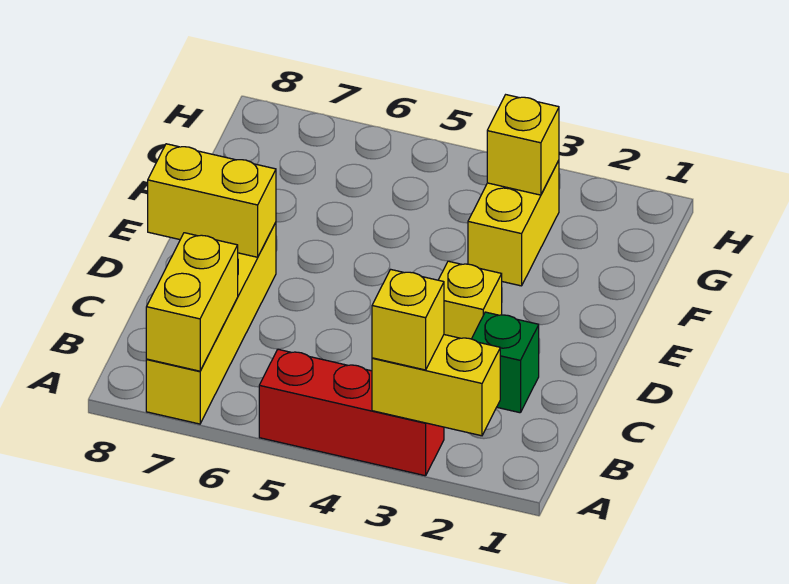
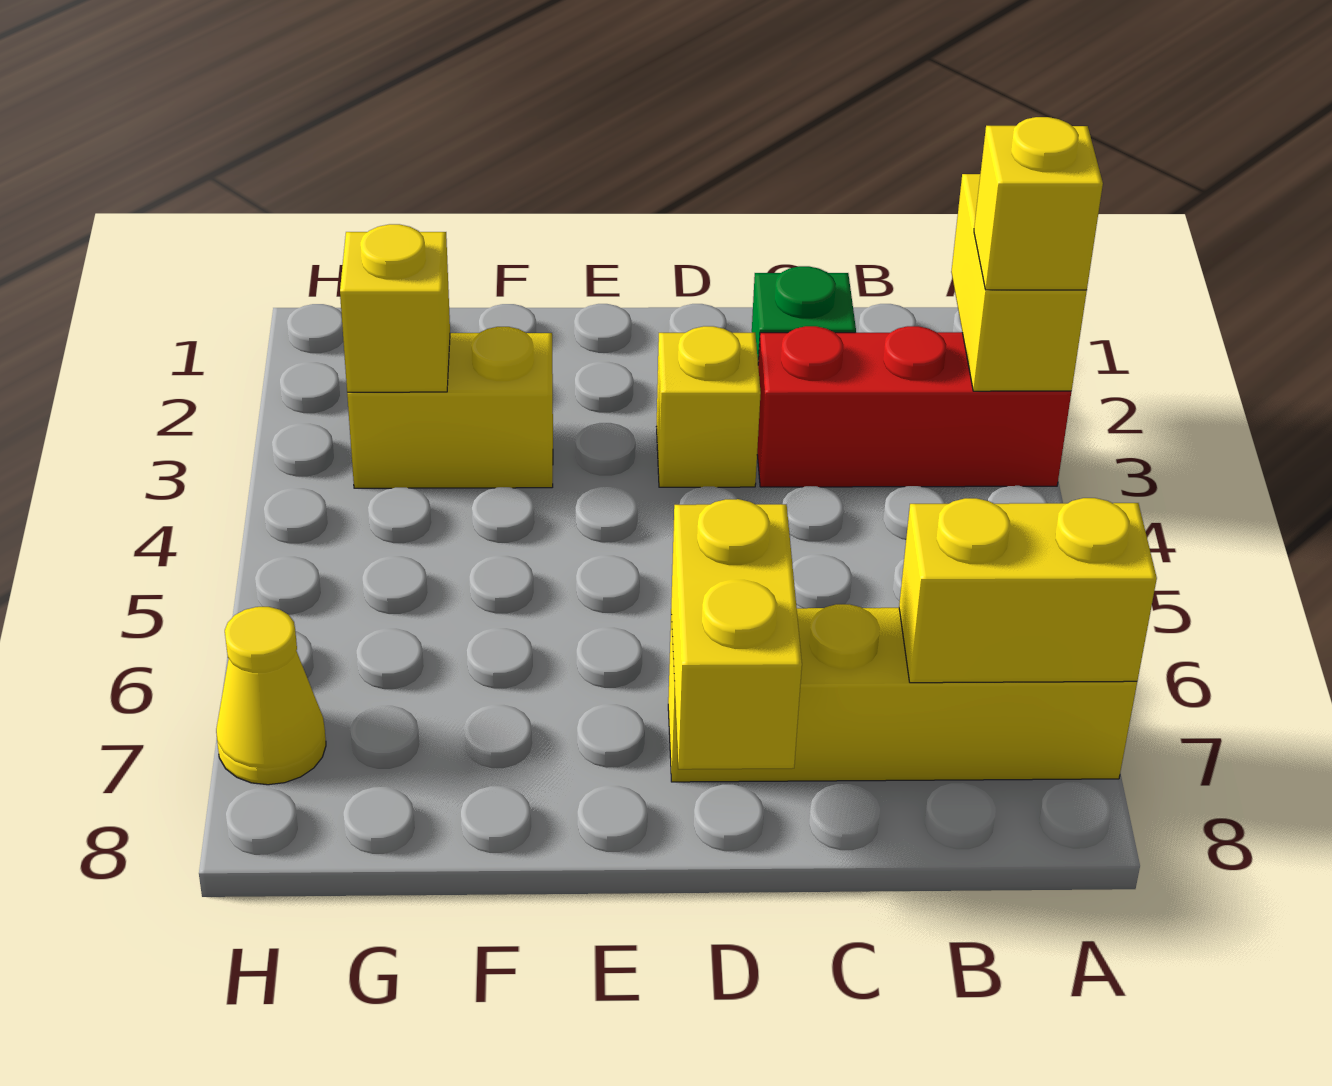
red brick A3:A5 level 1 -> red brick A3:C3 level 1
none -> yellow cone H7 level 1

